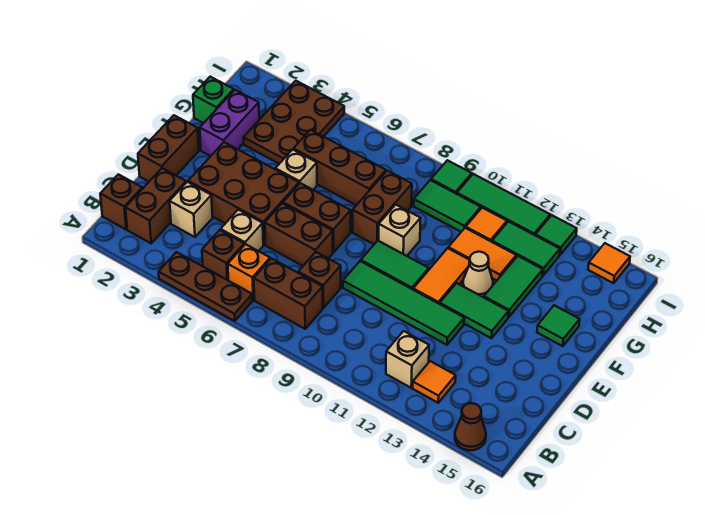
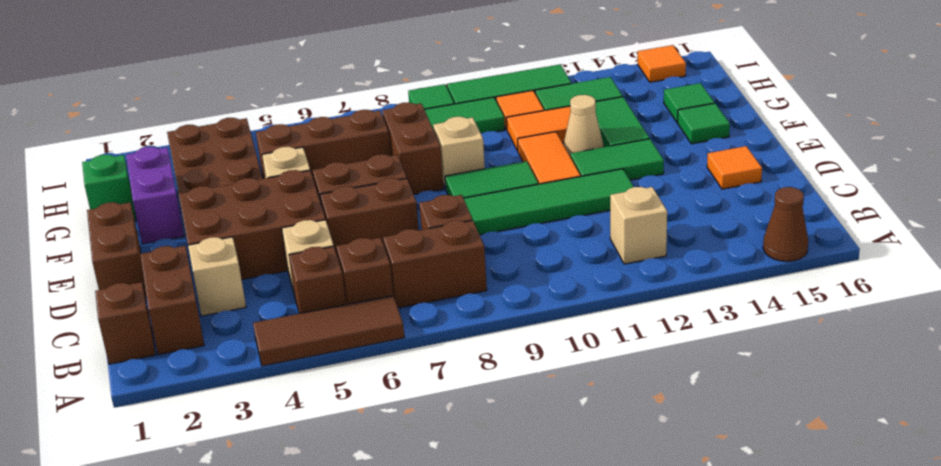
brown plate A4:A6 level 1 -> brown tile A4:A6 level 1
orange brick B6 level 1 -> brown brick B6 level 1
orange tile B13 level 1 -> orange tile D15 level 1
green tile I13 level 1 -> green tile G15 level 1

